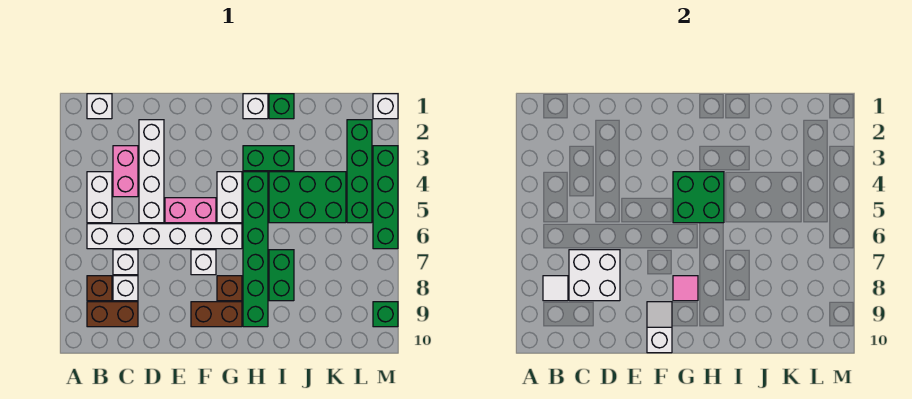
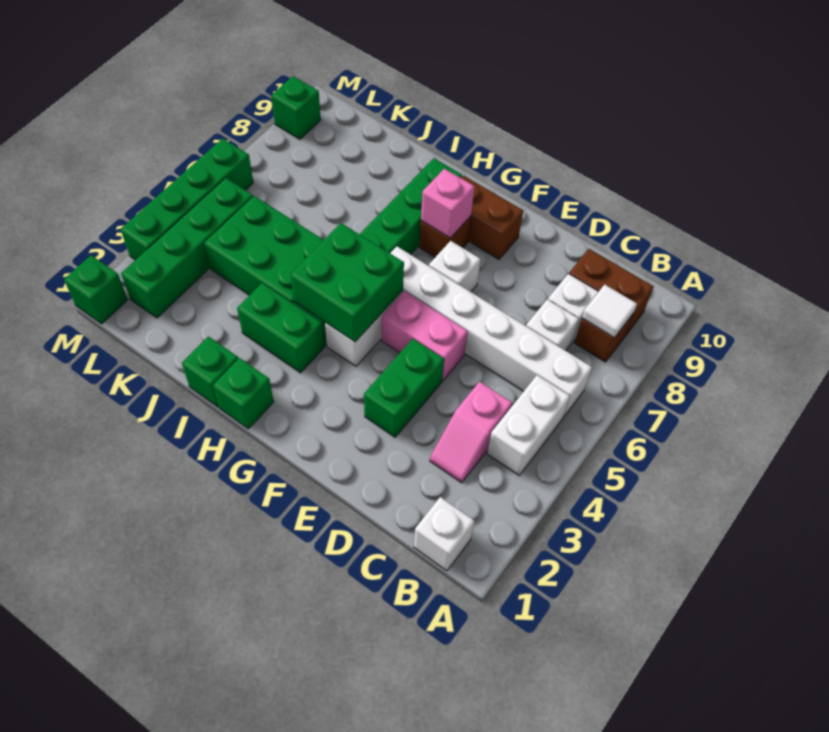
pink brick C3:C4 level 1 -> pink slope C3:C4 level 1 top 4
white brick C7:D8 level 2 -> none
white brick D2:D5 level 1 -> none
white slope F9:F10 level 2 top 10 -> none
pink tile G8 level 2 -> pink brick G8 level 2
white brick H1 level 1 -> green brick H1 level 1
green brick I7:I8 level 1 -> green brick E3:E4 level 1
white brick M1 level 1 -> green brick M1 level 1

